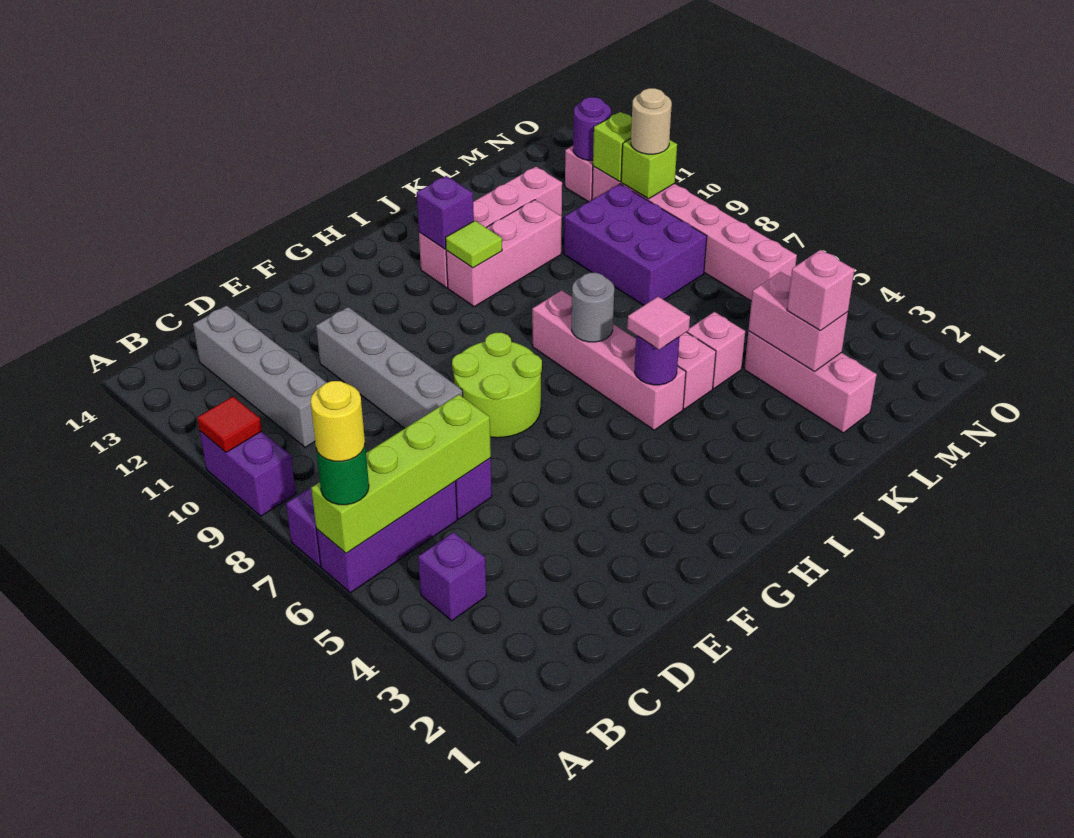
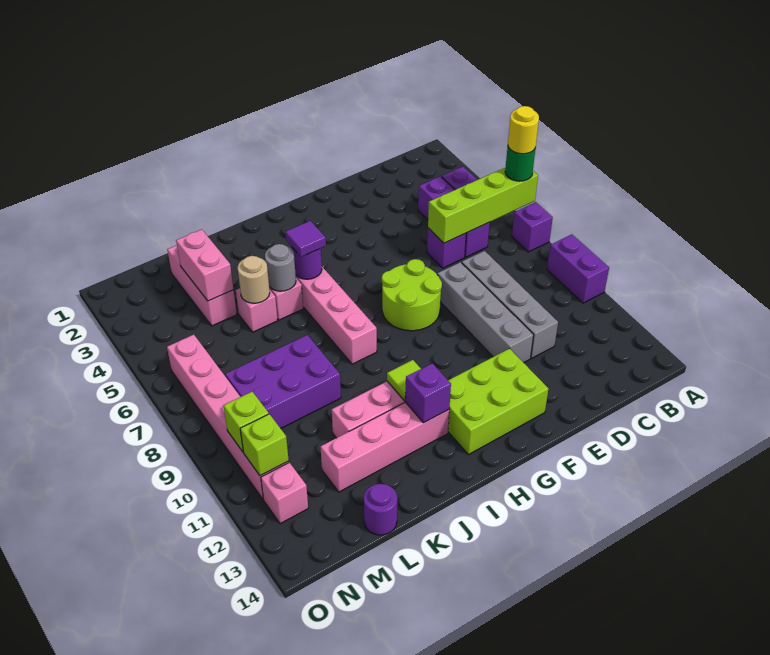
purple brick A6:C6 level 1 -> purple brick C4:C6 level 1
red tile A10 level 2 -> none
grey brick C10:C13 level 1 -> grey brick D8:D11 level 1
none -> lime brick F12:H13 level 1
pink tile I5 level 3 -> purple tile I5 level 3
grey round brick I7 level 2 -> grey round brick J5 level 2
pink brick L3 level 3 -> none
purple brick L8:M10 level 1 -> purple brick K8:M9 level 1
tan round brick N10 level 3 -> tan round brick K5 level 2
purple round brick N12 level 2 -> purple round brick L14 level 1

